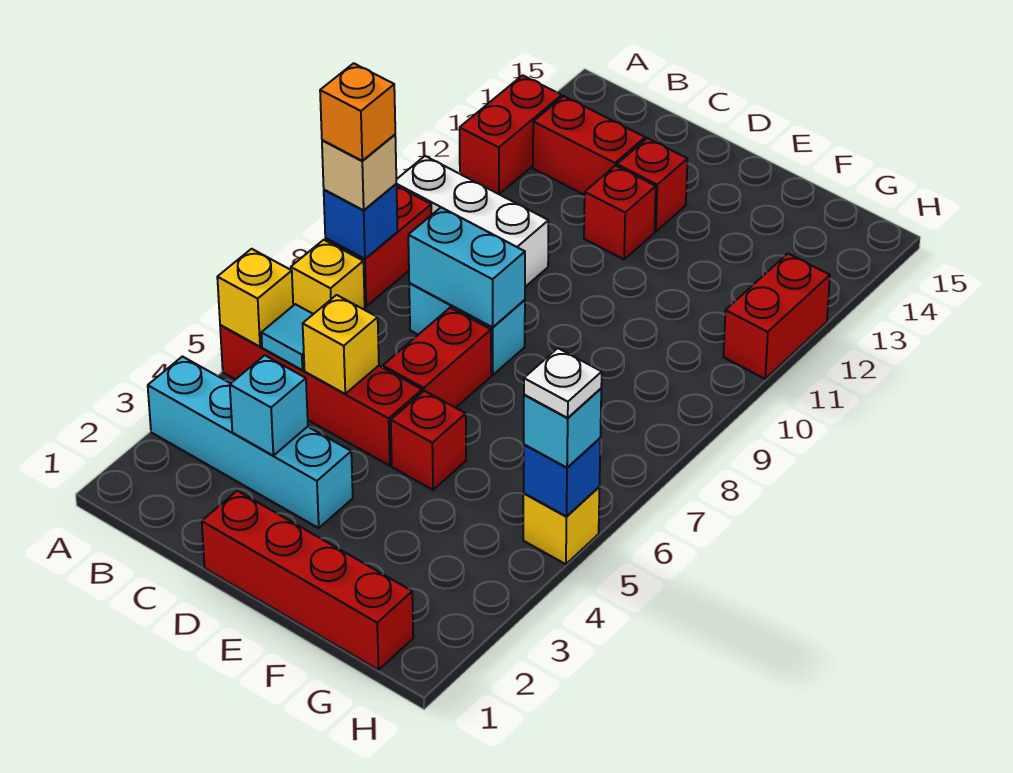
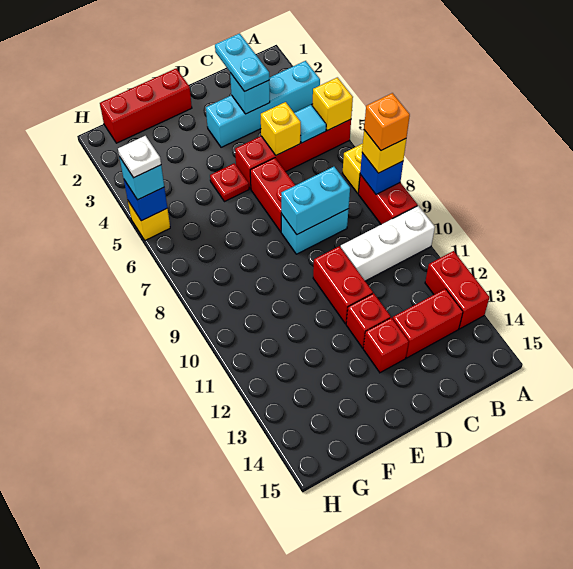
tan brick A8 level 3 -> yellow brick A8 level 3
none -> cyan plate C2:C3 level 3
red brick D1:G1 level 1 -> red brick E1:G1 level 1
red brick E5 level 1 -> red plate E5 level 1
red brick H11:H12 level 1 -> red brick D10:D11 level 1

